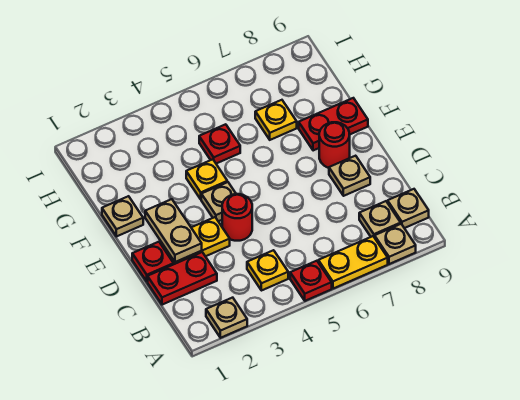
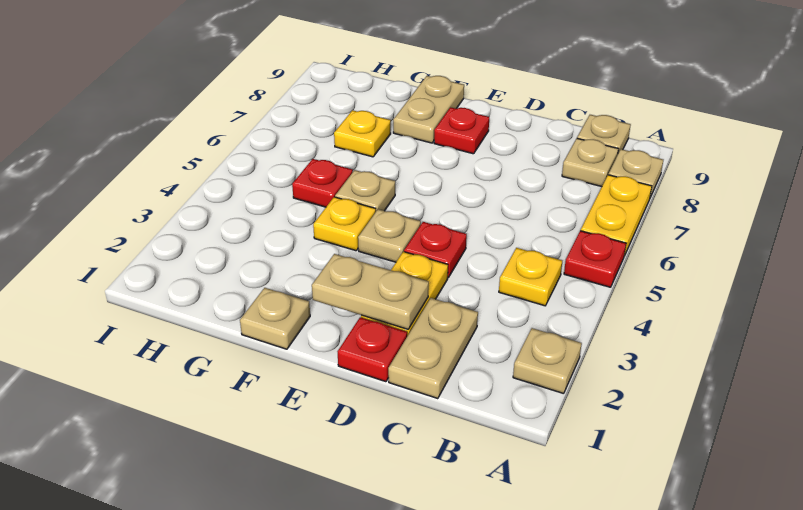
red plate C1:C2 level 1 -> tan plate C1:C2 level 1
red round brick D4 level 1 -> red plate D4 level 1
tan plate D8 level 1 -> tan plate F5 level 1
red round brick E8 level 1 -> red plate E8 level 1
red plate F8:F9 level 1 -> tan plate F8:F9 level 1

